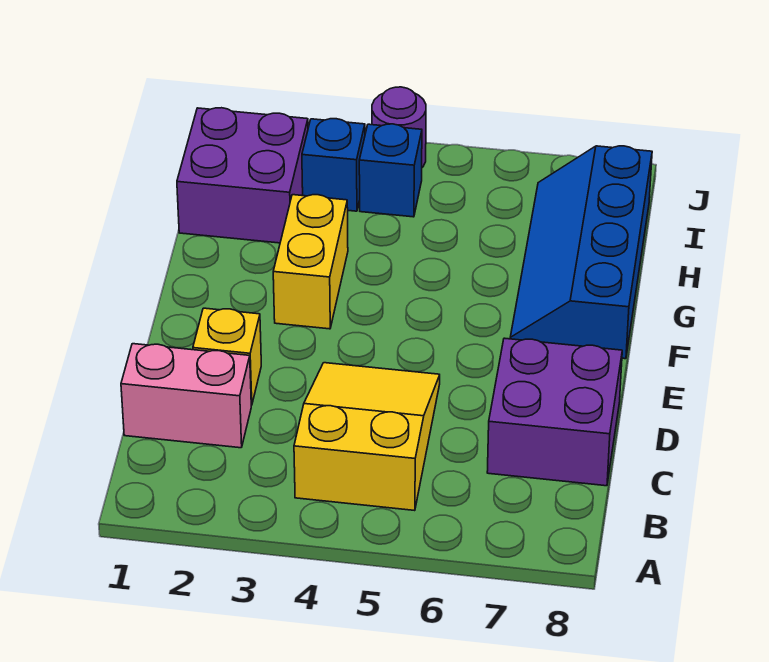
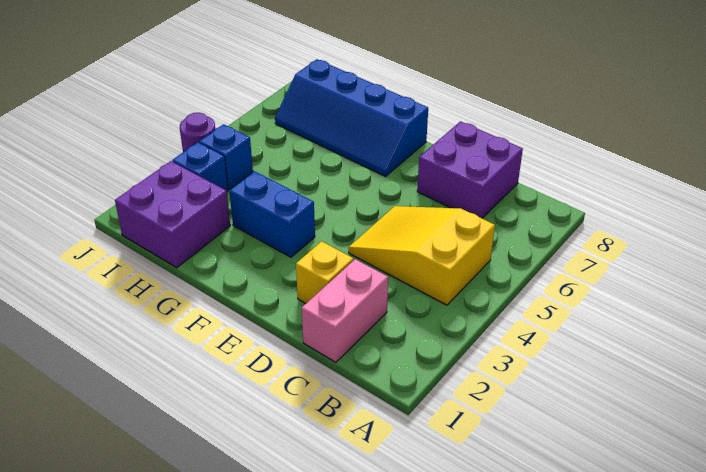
yellow brick F3:G3 level 1 -> blue brick F3:G3 level 1

